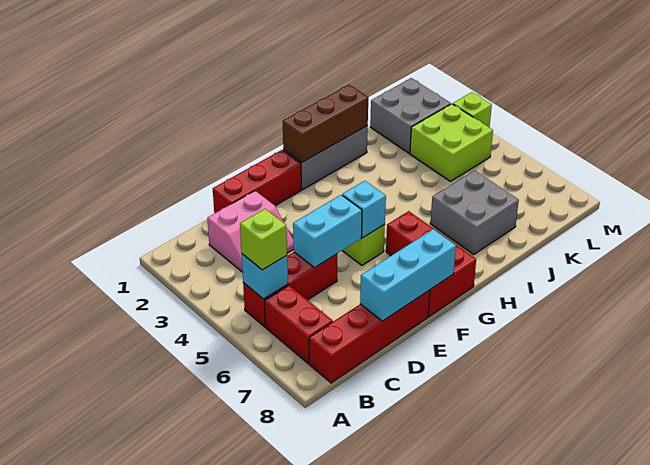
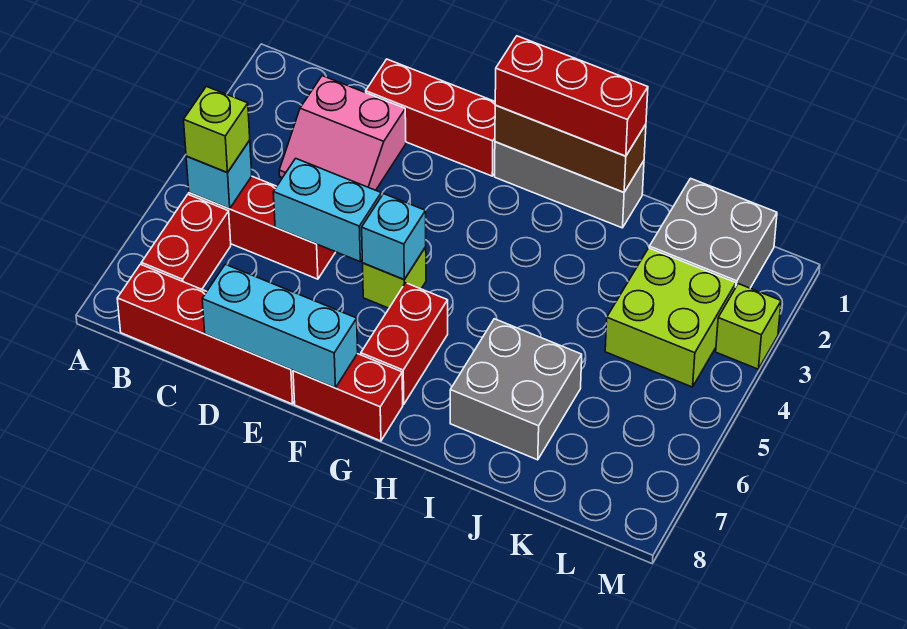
none -> red brick G1:I1 level 3

